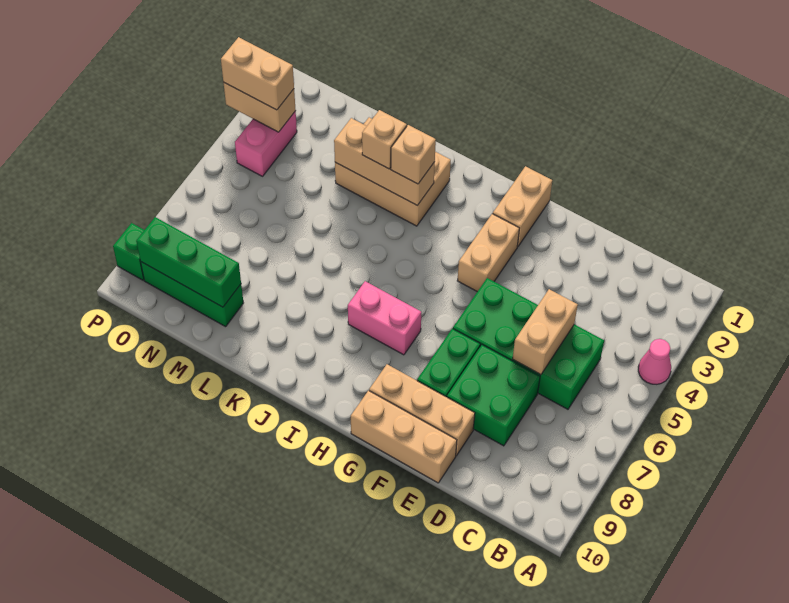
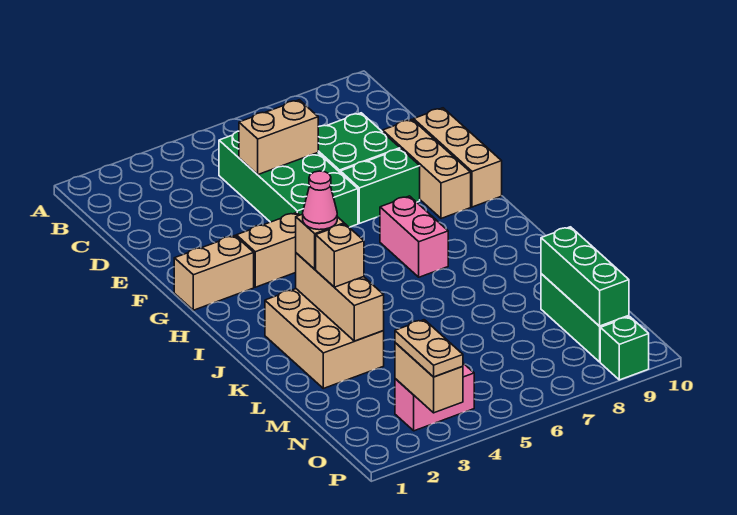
pink cone A4 level 1 -> pink cone J3 level 4
tan brick O3:P3 level 3 -> tan plate O3:P3 level 3

